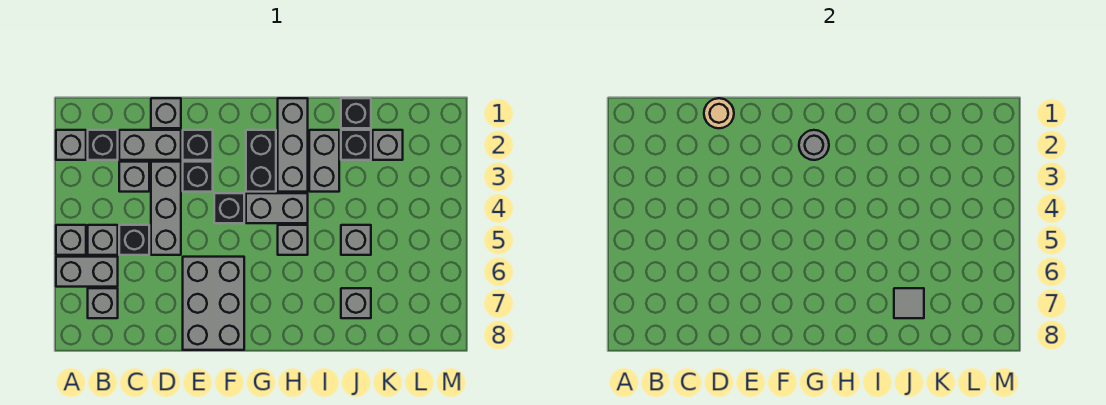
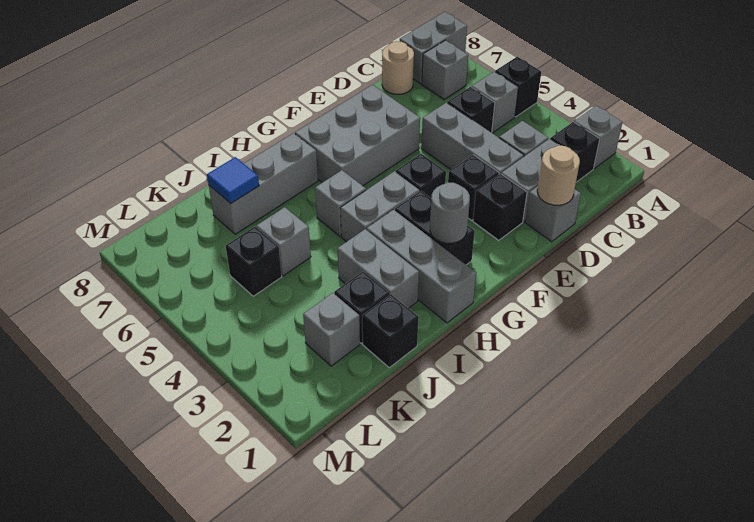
grey brick A5 level 1 -> black brick A5 level 1
grey brick A6:B6 level 1 -> grey brick A8:B8 level 1
none -> tan round brick C8 level 1
grey brick E6:F8 level 1 -> grey brick E6:G7 level 1
grey brick J7 level 1 -> grey brick H7:J7 level 1
grey tile J7 level 2 -> blue tile J7 level 2
none -> black brick K5 level 1

